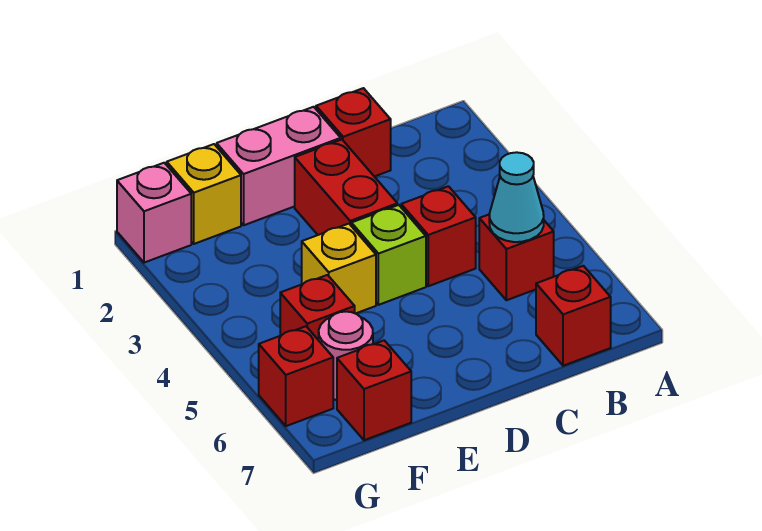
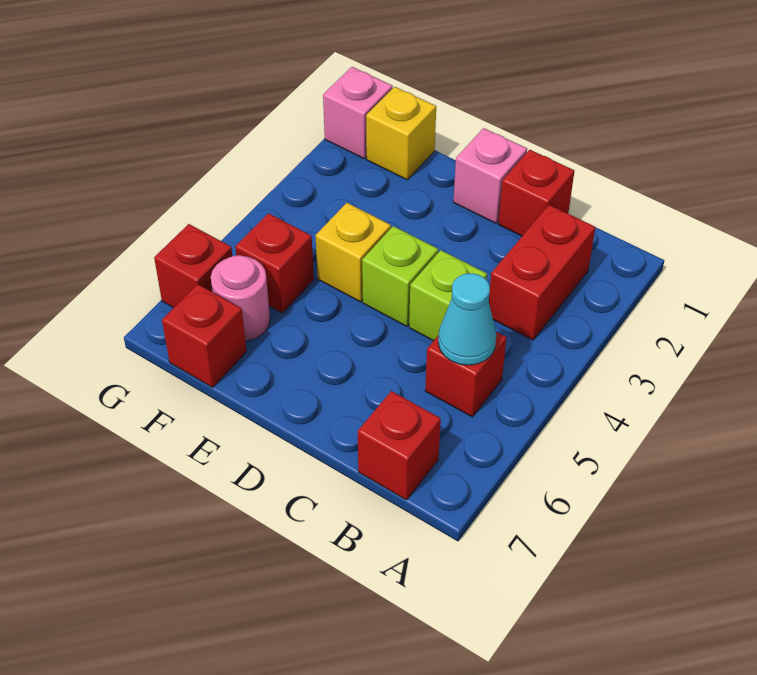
red brick C4 level 1 -> lime brick C4 level 1
pink brick D1:E1 level 1 -> pink brick D1 level 1
red brick D2:D3 level 1 -> red brick B2:B3 level 1

